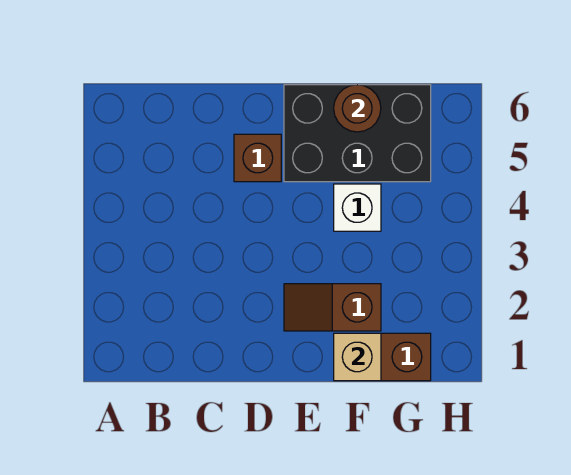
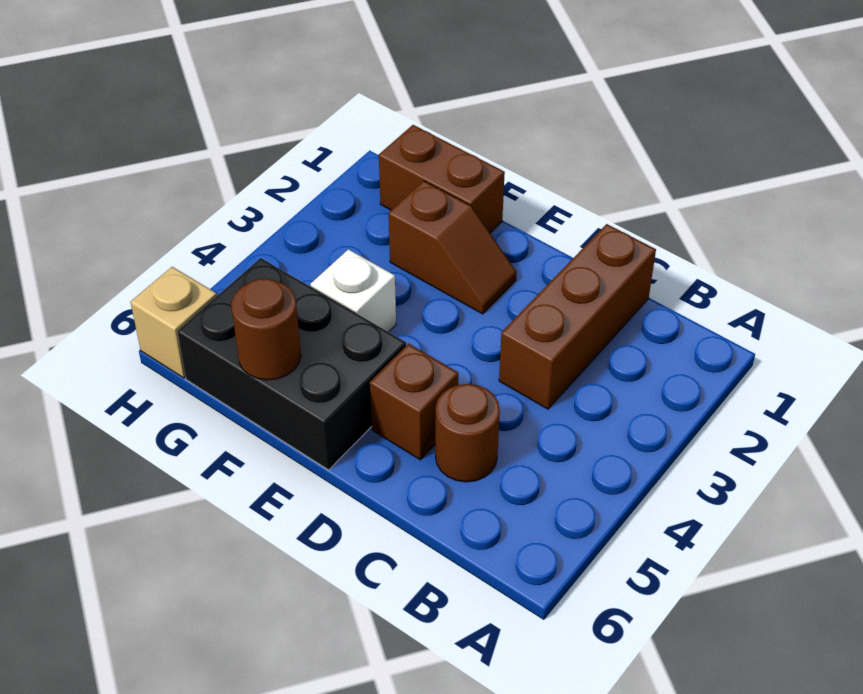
none -> brown brick C1:C3 level 1
none -> brown round brick C5 level 1
tan brick F1 level 2 -> tan brick H6 level 1

